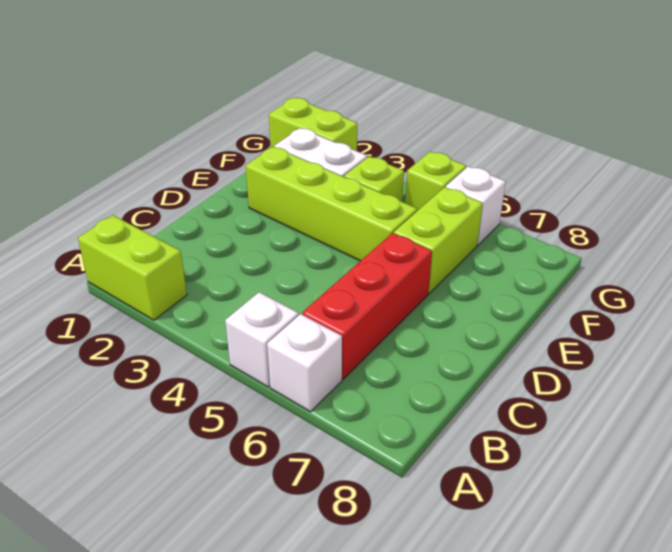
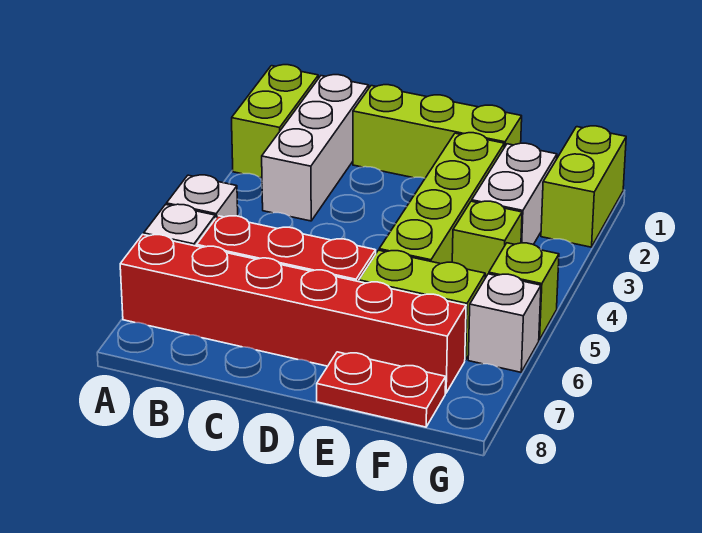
none -> red brick A7:F7 level 1
none -> white brick B1:B3 level 1
none -> lime brick C1:E1 level 1
none -> red plate E8:F8 level 1

